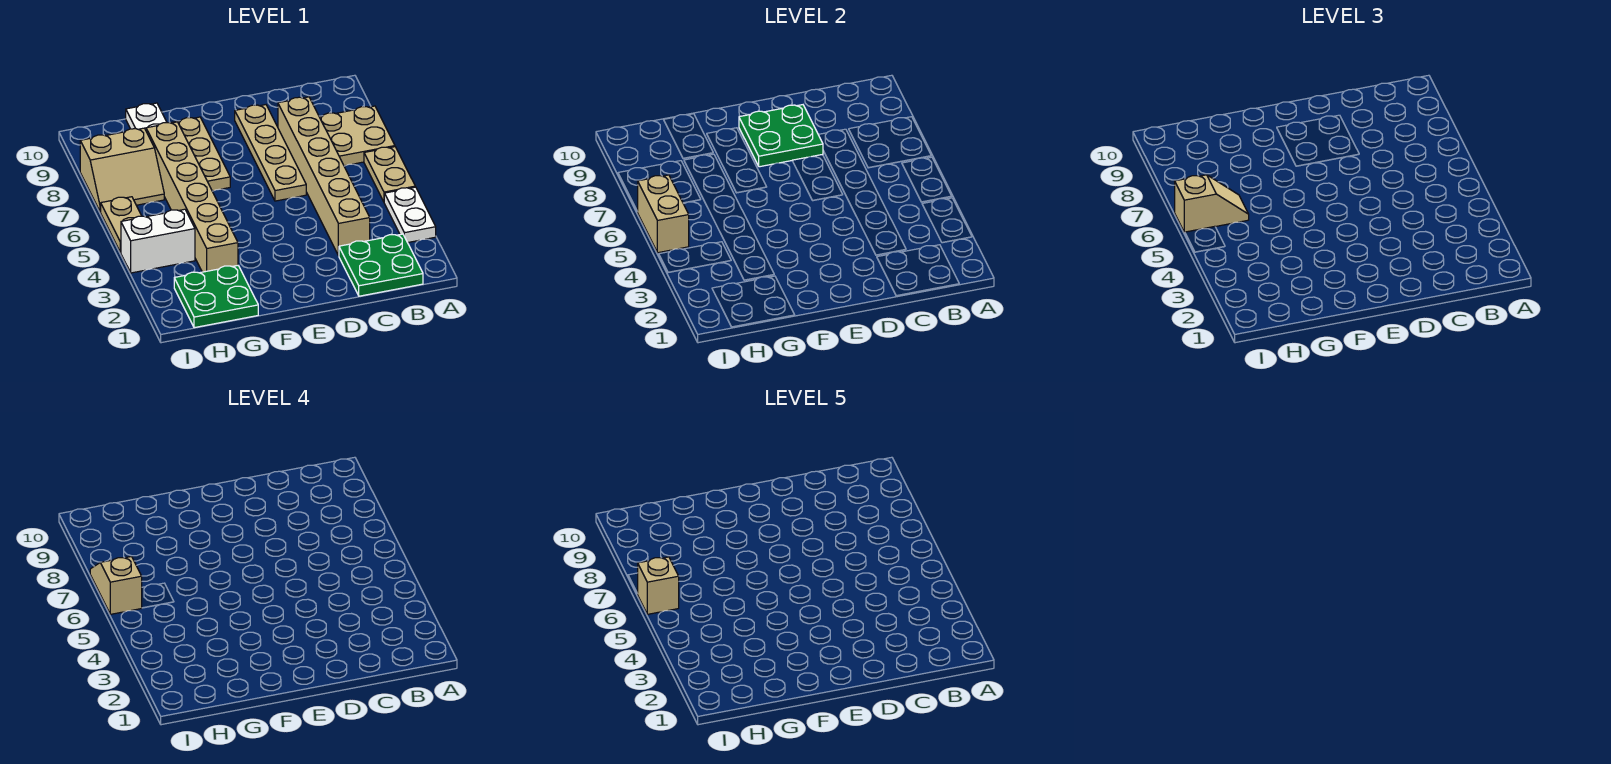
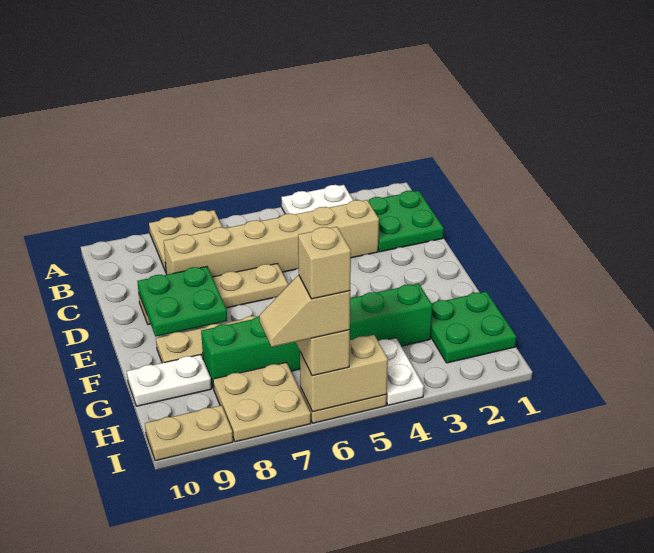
tan plate A5:A6 level 1 -> tan plate I9:I10 level 1
tan brick G3:G8 level 1 -> green brick G3:G8 level 1
white brick H4:I4 level 1 -> white plate H4:I4 level 1
tan slope H7:I8 level 1 top 8 -> tan plate H7:I8 level 1

